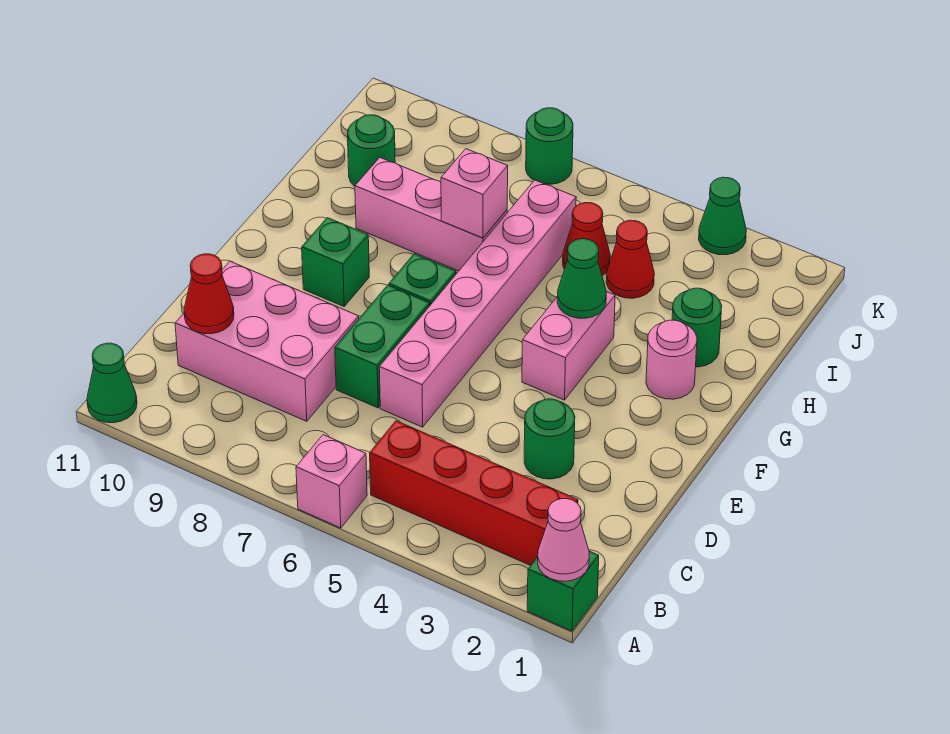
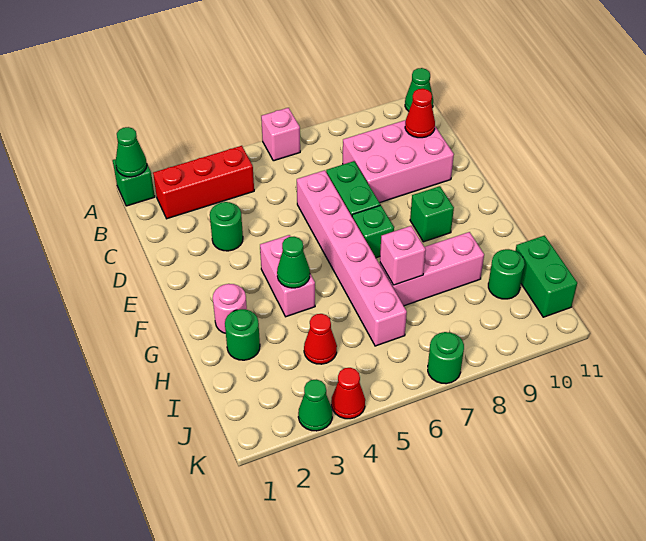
pink cone A1 level 2 -> green cone A1 level 2
red brick B2:B5 level 1 -> red brick B2:B4 level 1
red cone I5 level 1 -> red cone K4 level 1
none -> green brick I11:J11 level 1

